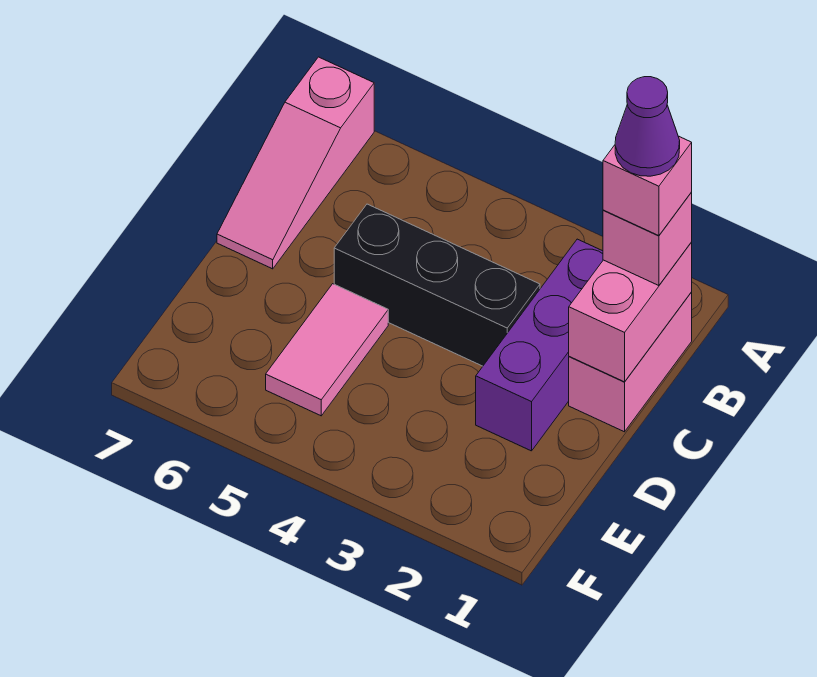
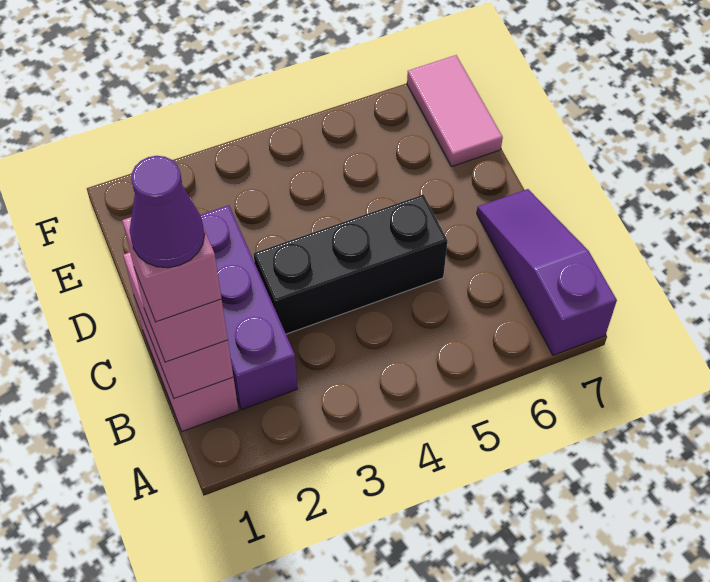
pink slope A7:C7 level 1 top A -> purple slope A7:C7 level 1 top A
pink tile D5:E5 level 1 -> pink tile E7:F7 level 1

